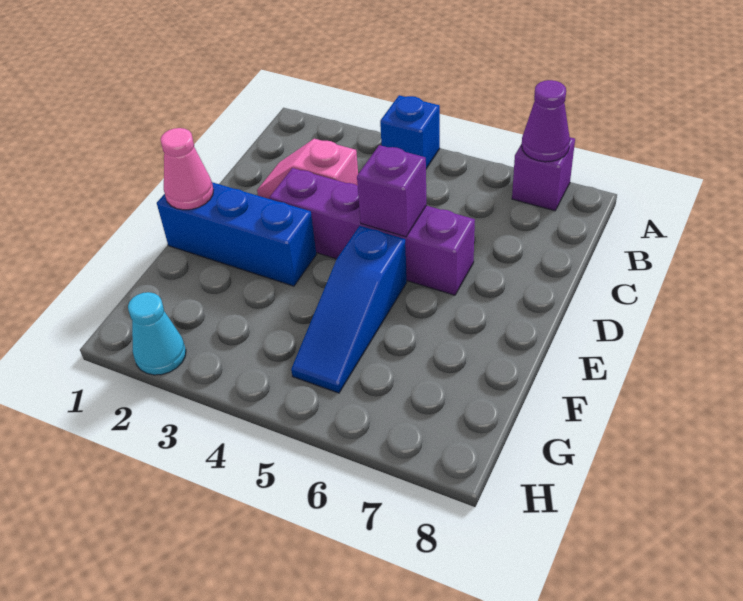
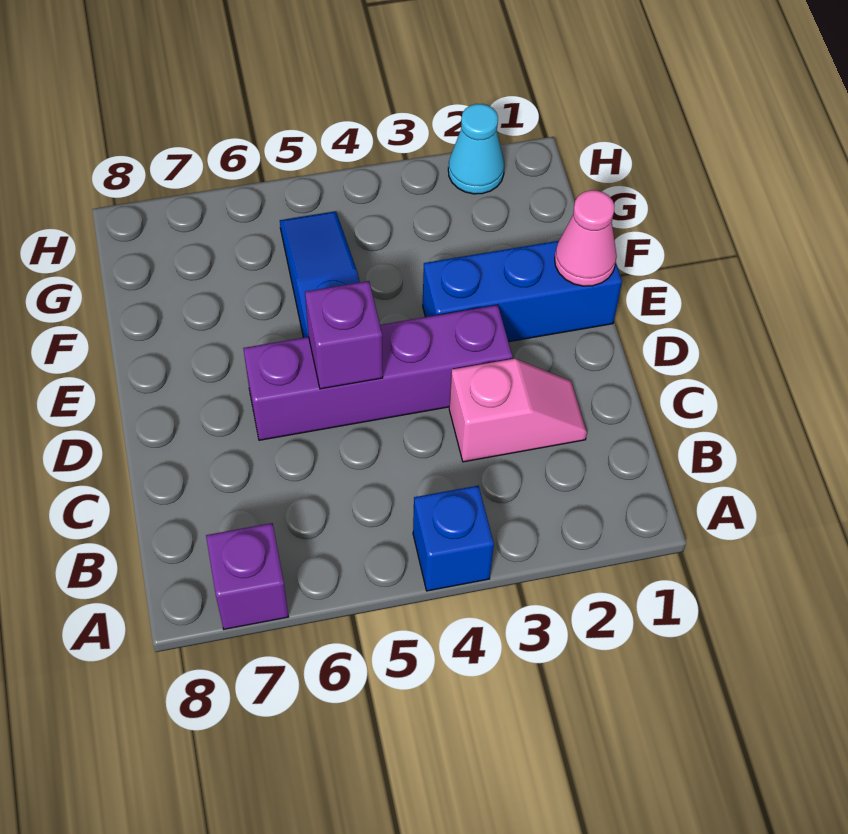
purple cone A7 level 2 -> none

